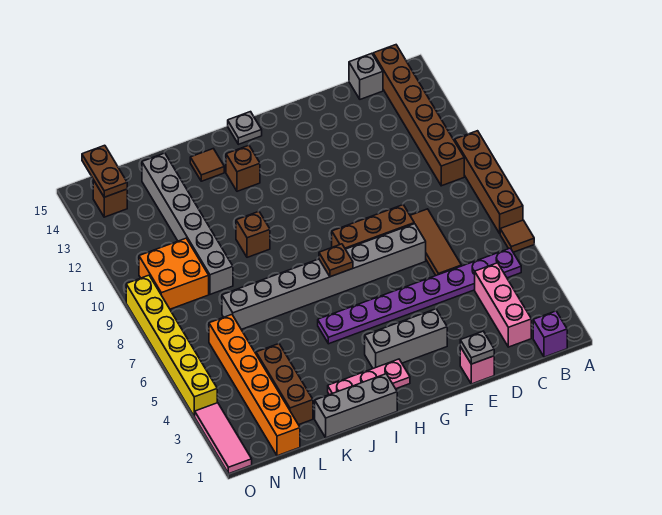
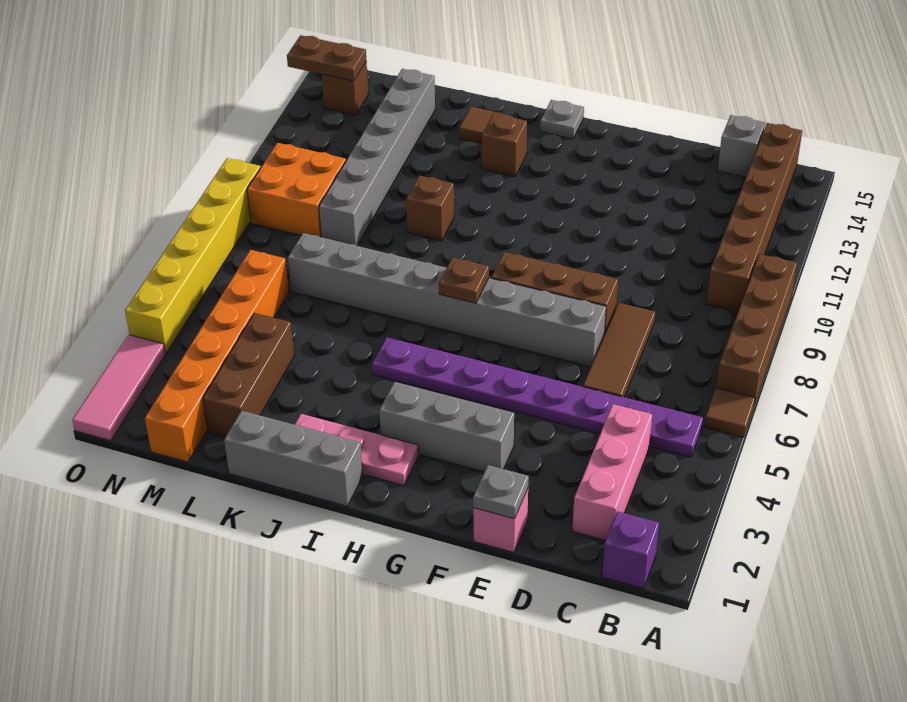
brown plate N14:N15 level 2 -> brown plate N14:O14 level 2

